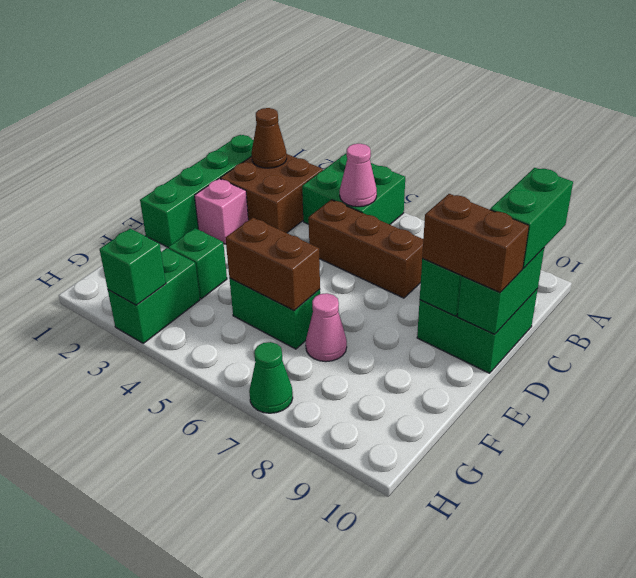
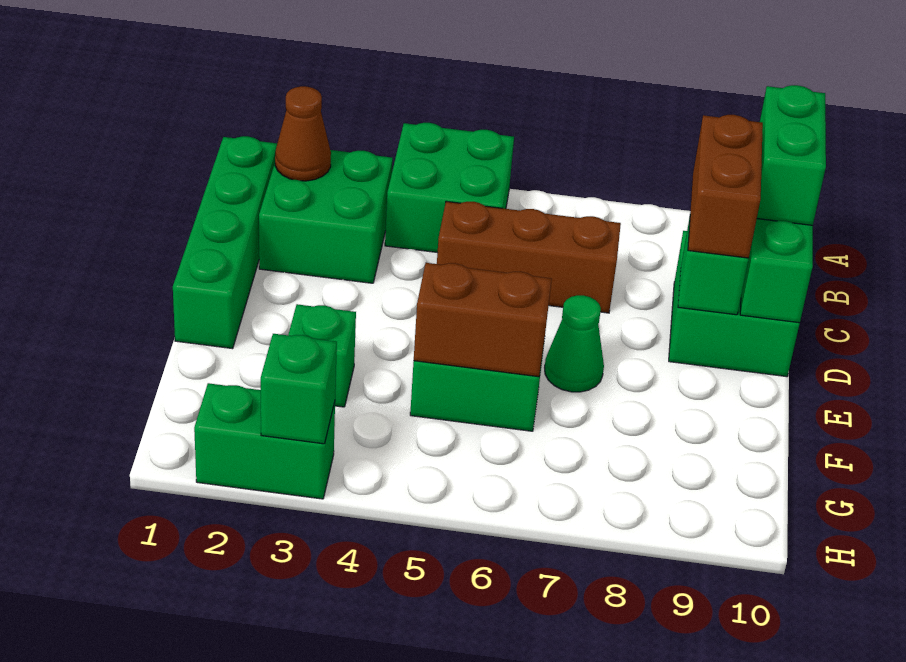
brown brick B2:C3 level 1 -> green brick B2:C3 level 1
pink cone B5 level 2 -> none
pink brick D2 level 1 -> none
brown brick D9:D10 level 3 -> brown brick C9:D9 level 3
pink cone F7 level 1 -> none
green brick G3:H3 level 1 -> green brick H2:H3 level 1
green cone H7 level 1 -> green cone E7 level 1

